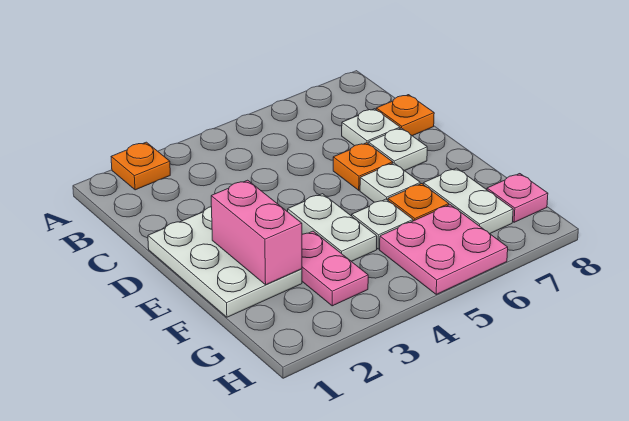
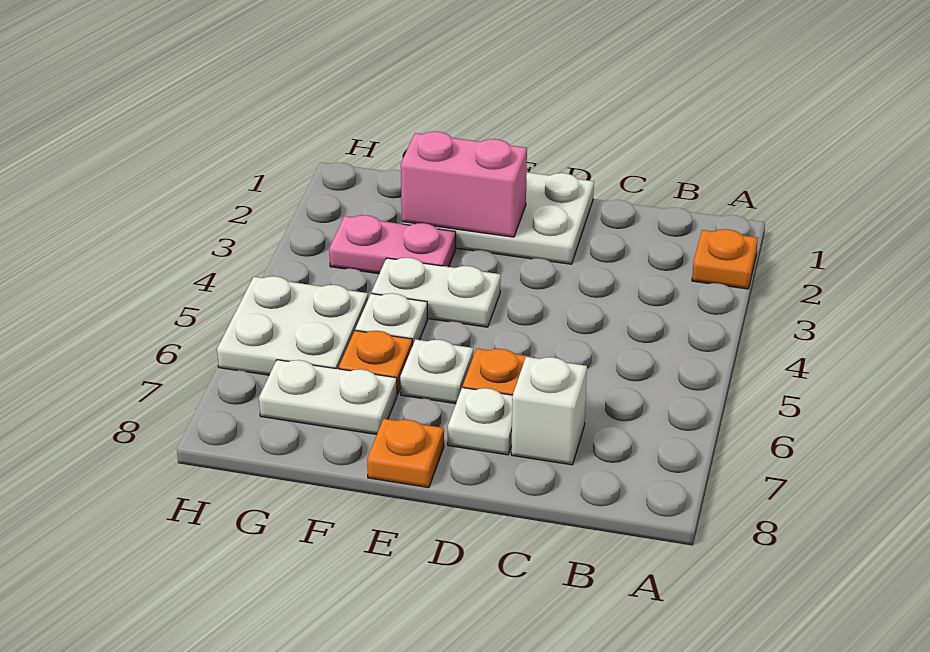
white plate C7 level 1 -> white brick C7 level 1
orange plate C8 level 1 -> orange plate E8 level 1
pink plate G5:H6 level 1 -> white plate G5:H6 level 1
pink plate G8 level 1 -> none

